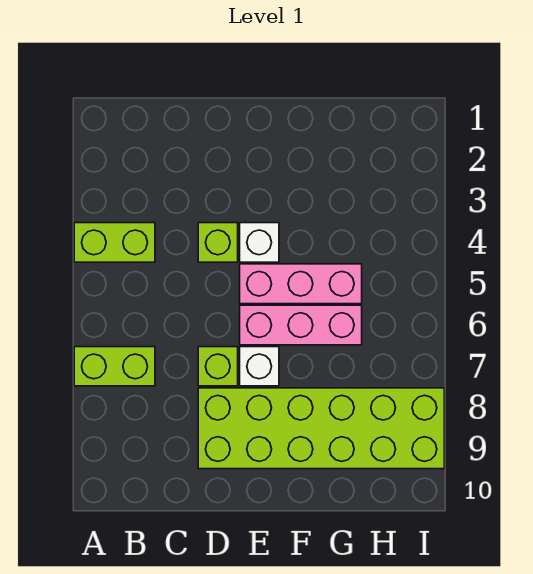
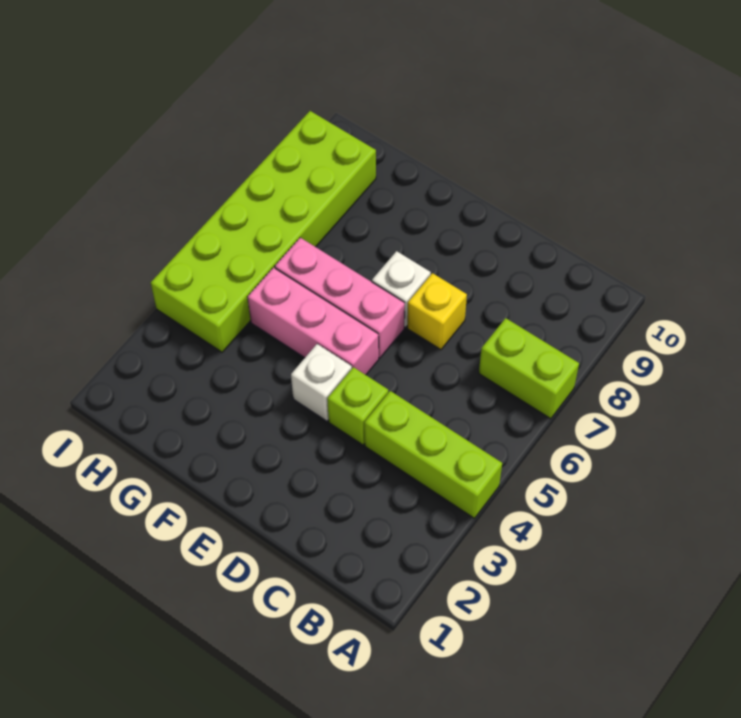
lime brick A4:B4 level 1 -> lime brick A4:C4 level 1
lime brick D7 level 1 -> yellow brick D7 level 1
lime brick D8:I9 level 1 -> lime brick H4:I9 level 1

